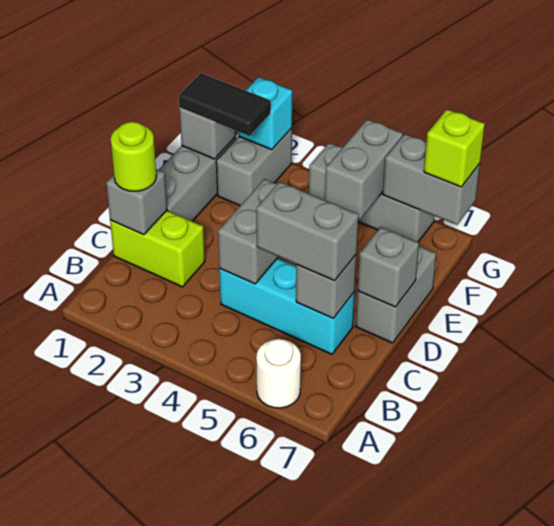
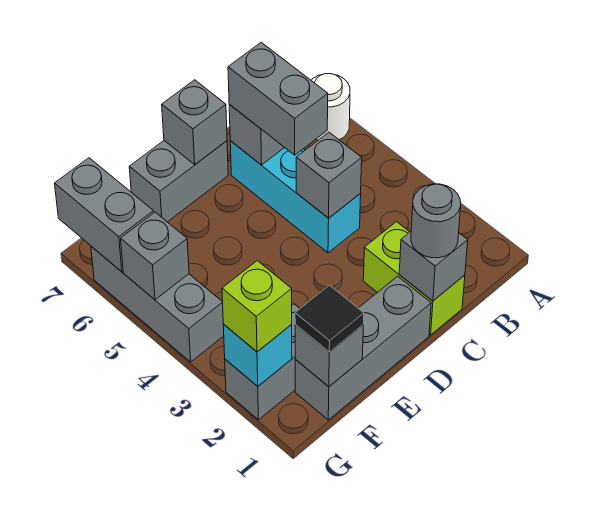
lime round brick C1 level 3 -> grey round brick C1 level 3
grey brick C4:D4 level 2 -> grey brick C4 level 2
black tile F1:F2 level 3 -> black tile F1 level 3
grey brick F5:G5 level 2 -> grey brick G5 level 2
lime brick G7 level 3 -> lime brick G2 level 3

